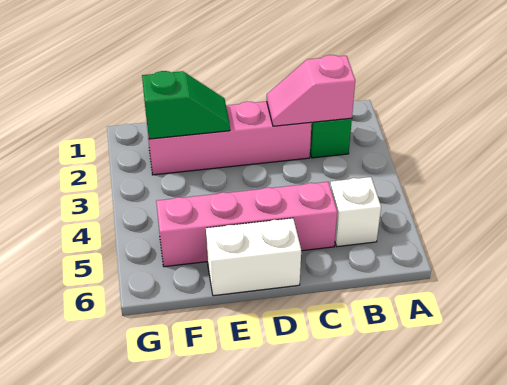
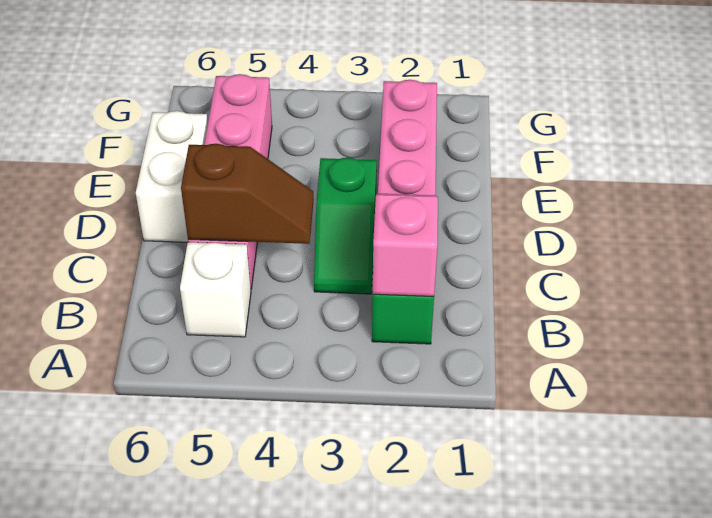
none -> brown slope C4:C5 level 2 top 5
green slope E2:F2 level 2 top F -> green slope C3:D3 level 1 top D

